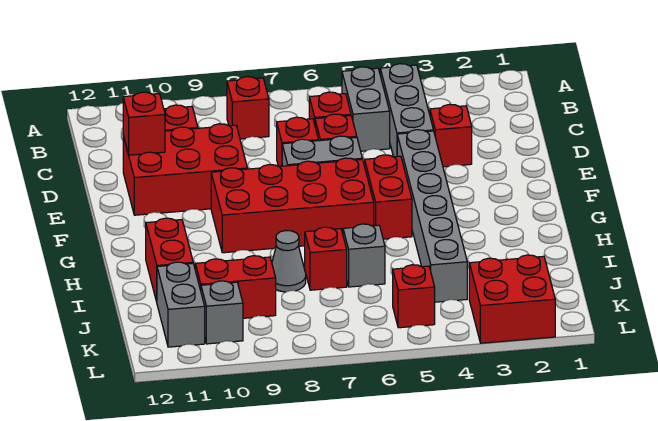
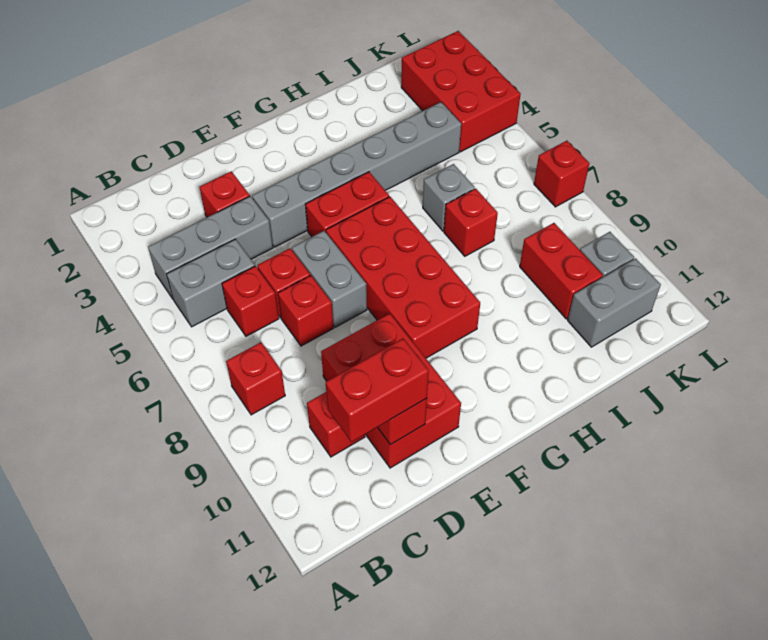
red brick H11:I11 level 1 -> red brick C11:D11 level 3
grey cone I8 level 1 -> none
red brick K2:L3 level 1 -> red brick K2:L4 level 1
red brick K5 level 1 -> red brick L7 level 1

